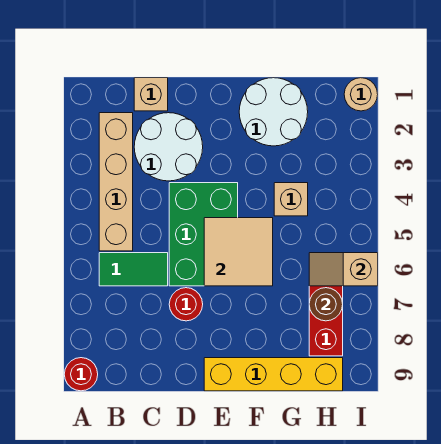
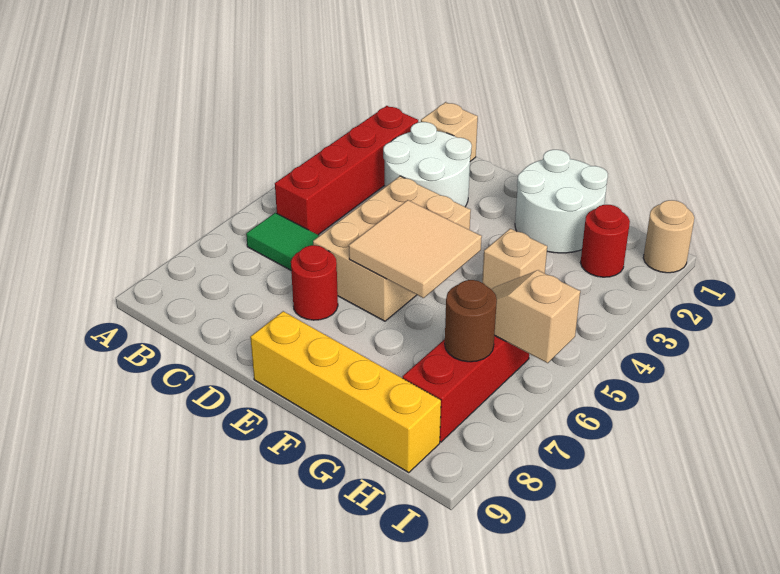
red round brick A9 level 1 -> red round brick H2 level 1
tan brick B2:B5 level 1 -> red brick B2:B5 level 1
green brick D4:E6 level 1 -> tan brick D4:E6 level 1

